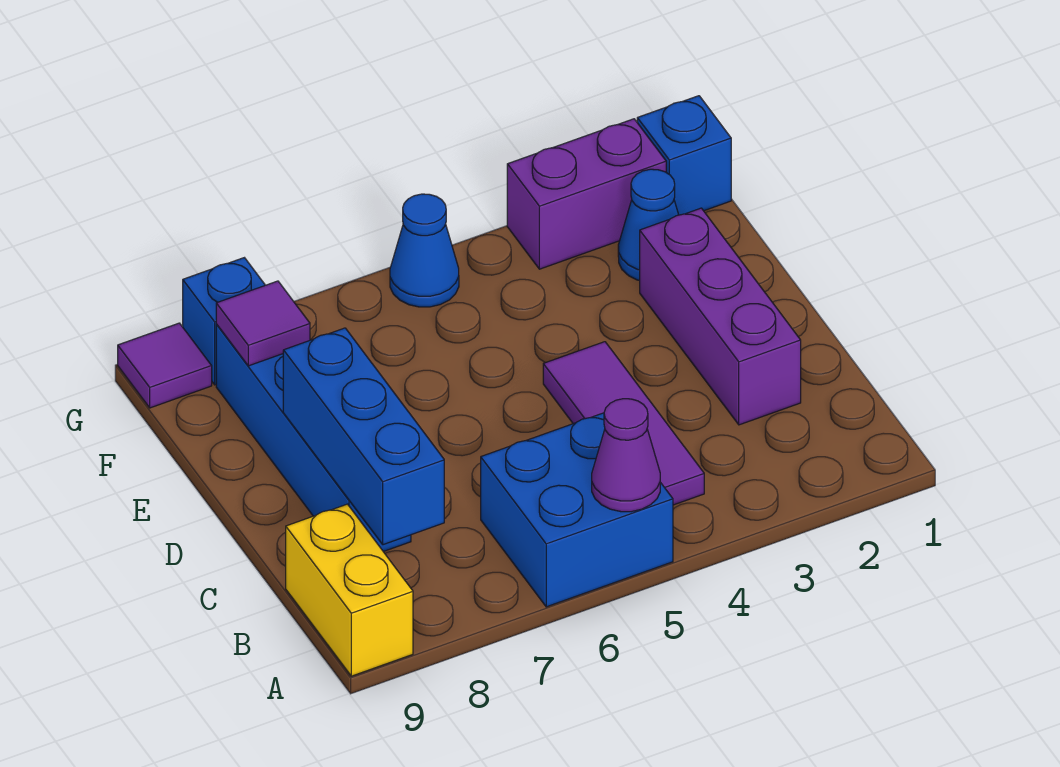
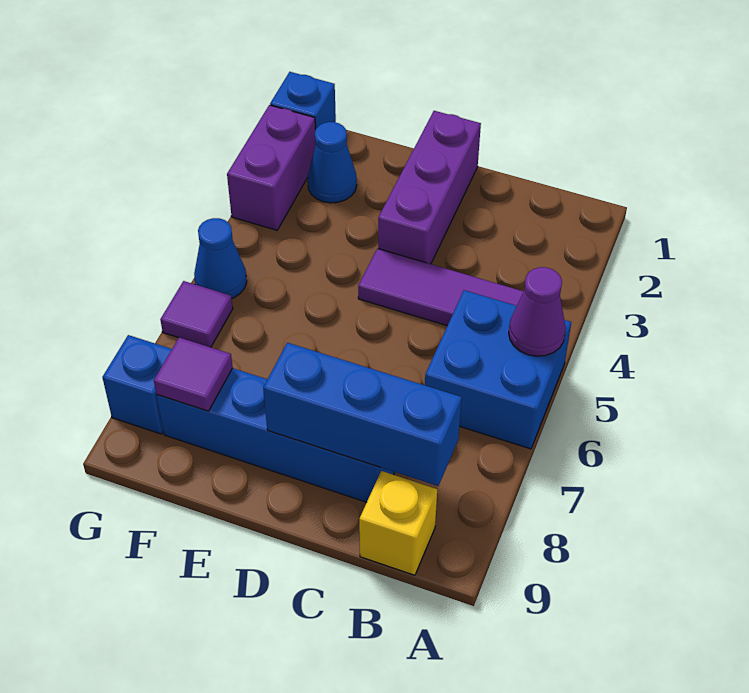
yellow brick A9:B9 level 1 -> yellow brick B9 level 1
purple brick C2:E2 level 1 -> purple brick D1:D3 level 1
purple tile G9 level 1 -> purple tile G6 level 1

